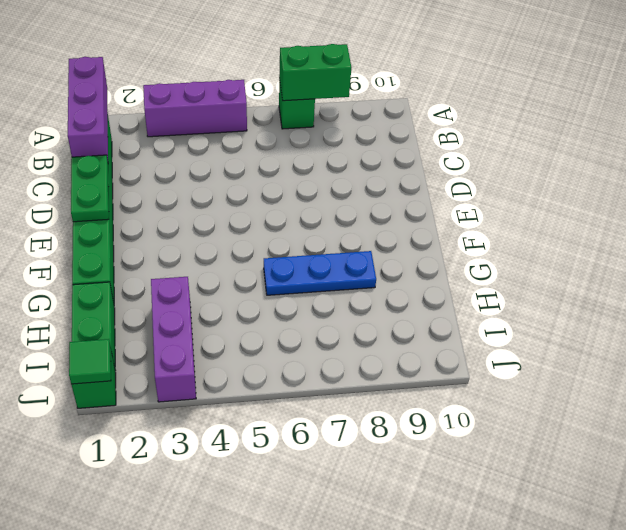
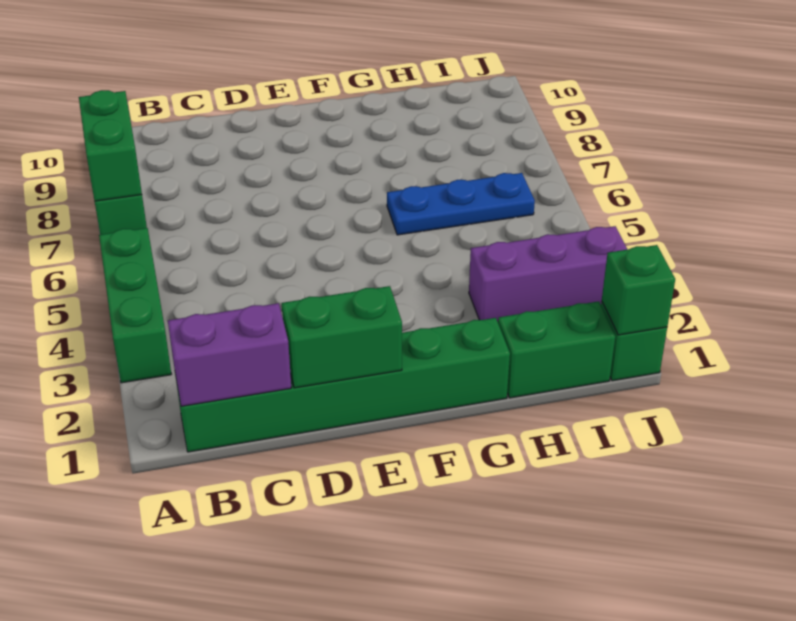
purple brick A1:C1 level 2 -> purple brick B1:C1 level 2
purple brick A3:A5 level 1 -> green brick A3:A5 level 1
green plate D1:E1 level 2 -> green brick D1:E1 level 2
blue plate G6:G8 level 1 -> blue plate G6:I6 level 1
green tile J1 level 2 -> green brick J1 level 2

